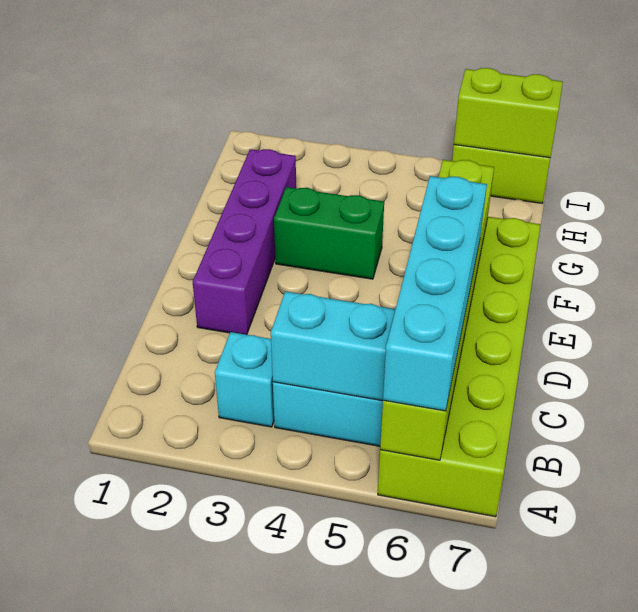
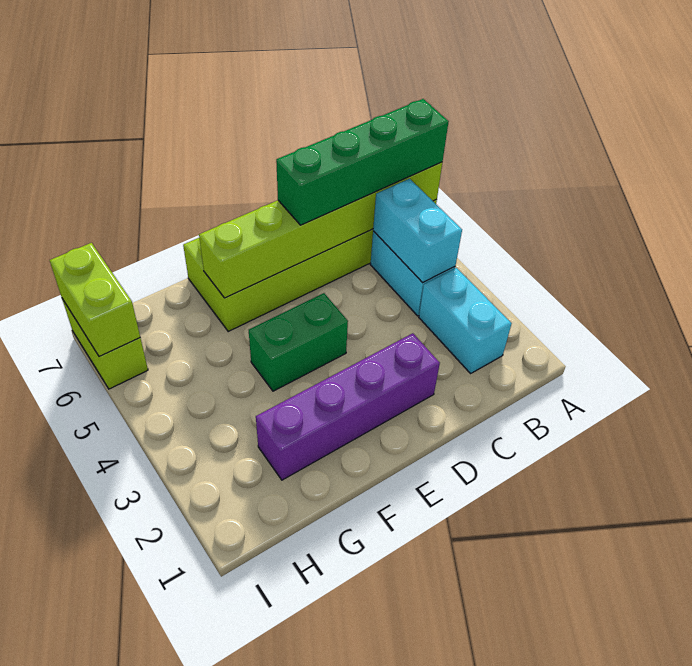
cyan brick A6:D6 level 3 -> green brick A6:D6 level 3
cyan brick B3 level 1 -> cyan brick B2:B3 level 1
green brick F3:F4 level 1 -> green brick E4:F4 level 1

